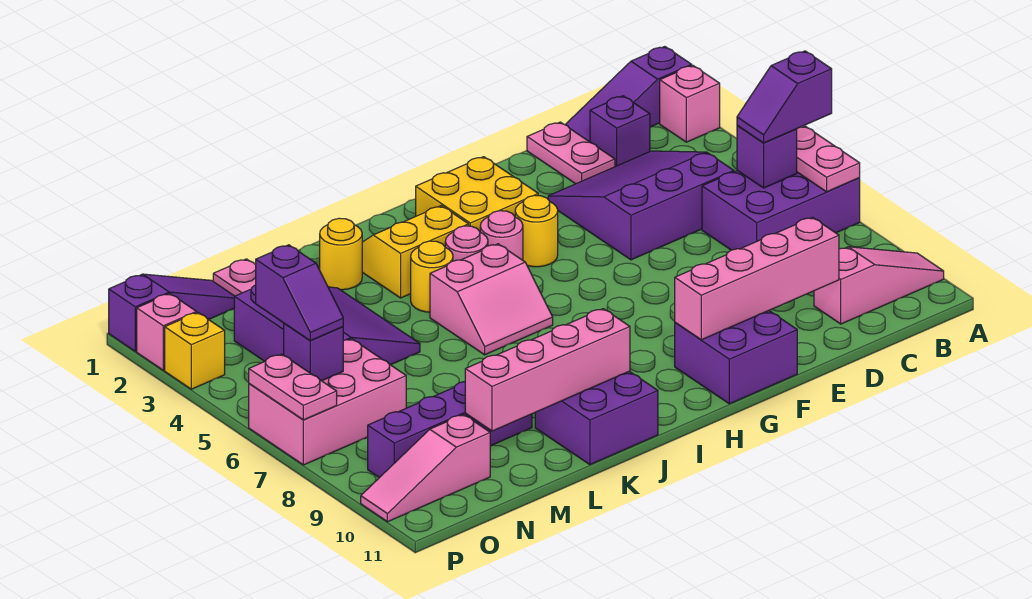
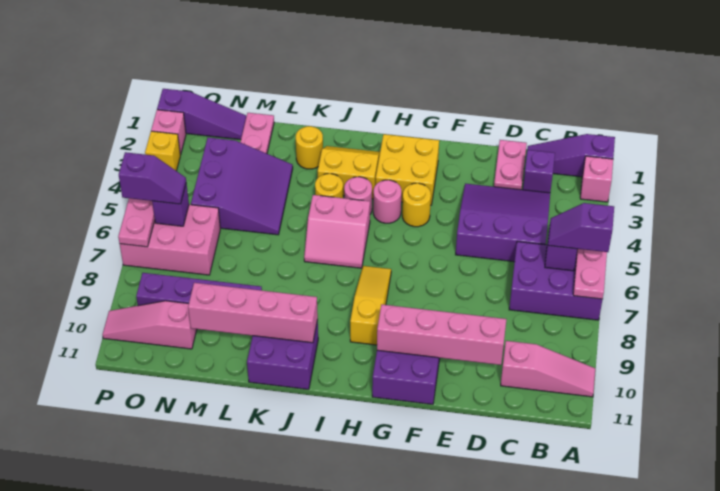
none -> yellow slope H7:H9 level 1 top 9
purple slope O5:O6 level 3 top 5 -> purple slope O6:P6 level 3 top P

